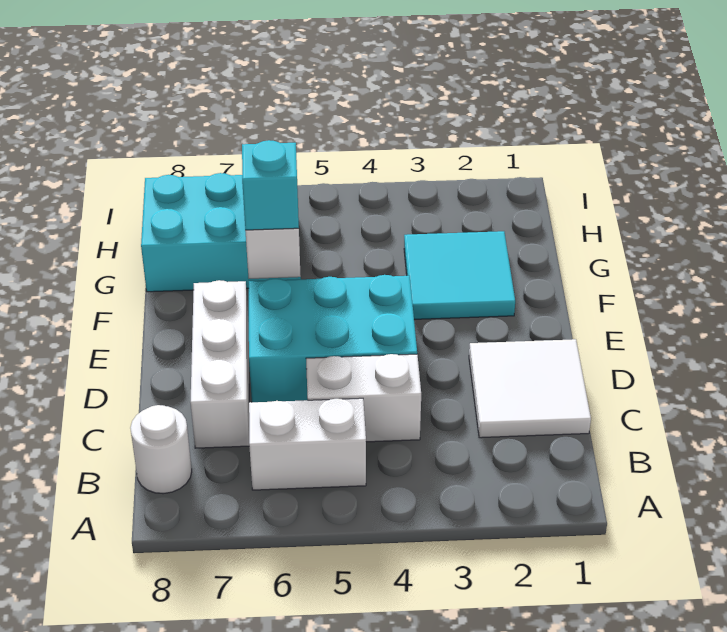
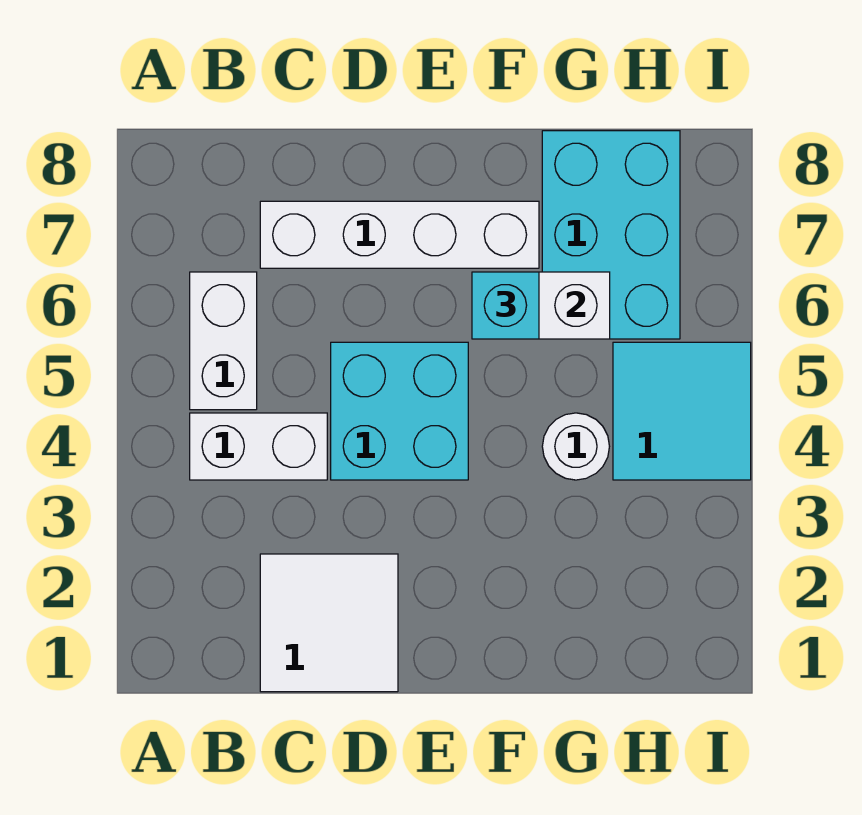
white round brick B8 level 1 -> white round brick G4 level 1
white brick C4:C5 level 1 -> white brick B4:C4 level 1
white brick C7:E7 level 1 -> white brick C7:F7 level 1
cyan brick D4:E6 level 1 -> cyan brick D4:E5 level 1
cyan tile F2:G3 level 1 -> cyan tile H4:I5 level 1

